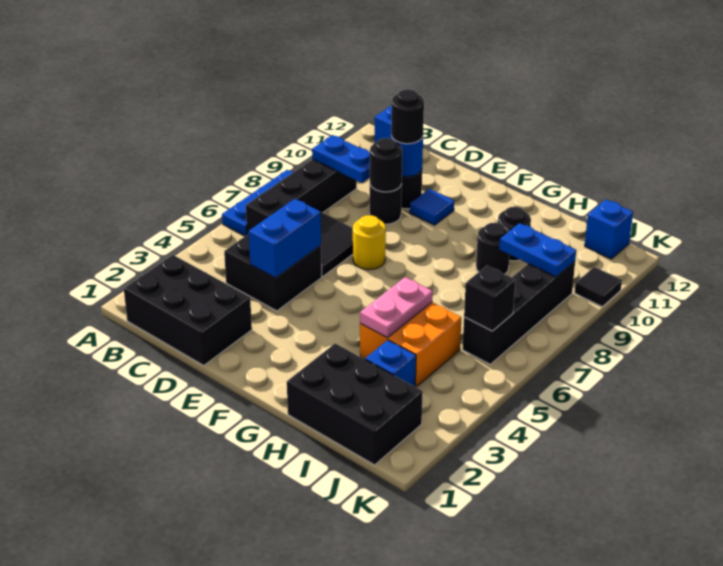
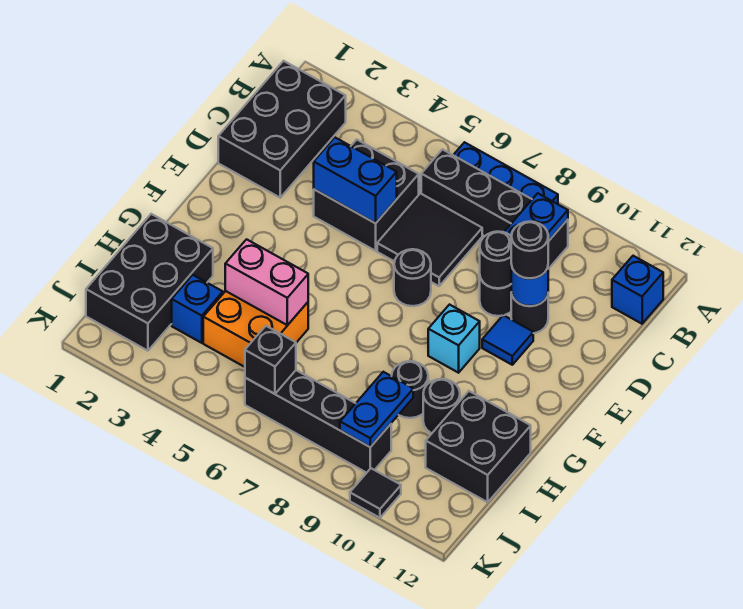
yellow round brick E7 level 1 -> black round brick E7 level 1
none -> cyan brick F9 level 1
pink plate H4:H5 level 2 -> pink brick H4:H5 level 2
none -> black brick H11:I12 level 1
blue brick J12 level 1 -> none

